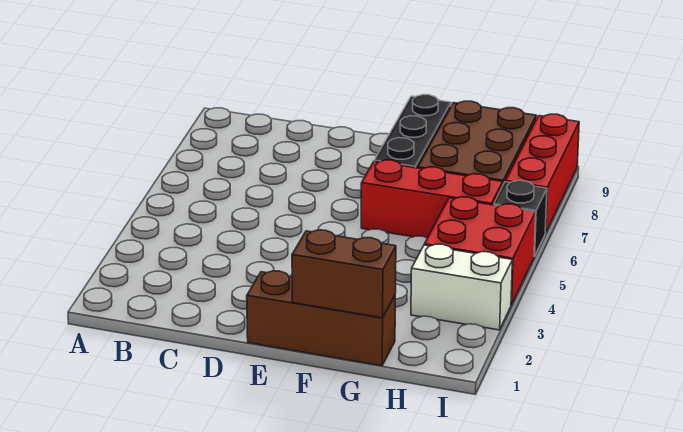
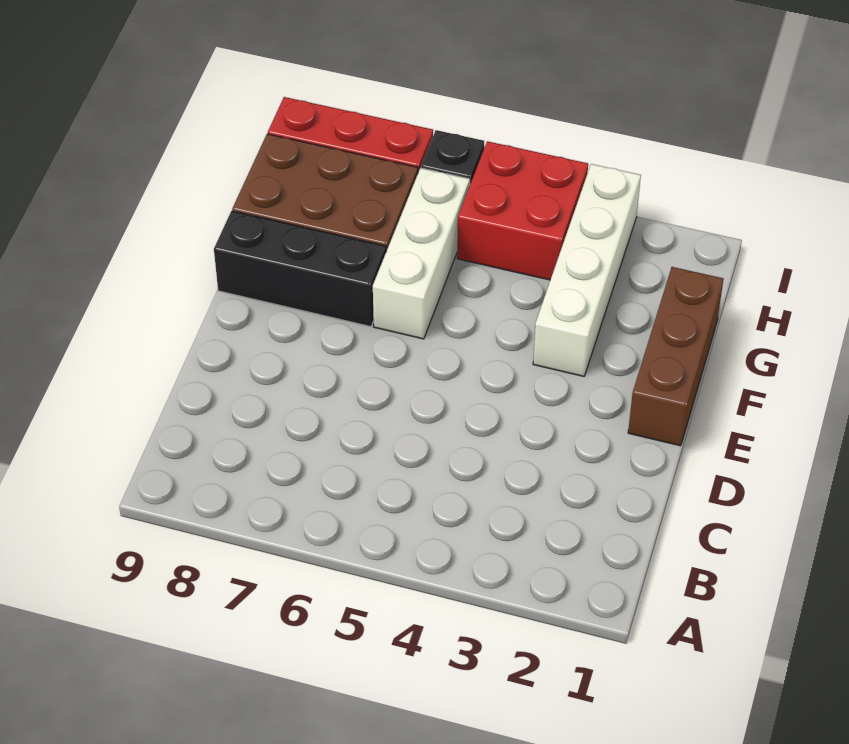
brown brick F1:G1 level 2 -> none
red brick F6:H6 level 1 -> white brick F6:H6 level 1
white brick H3:I3 level 1 -> white brick F3:I3 level 1

